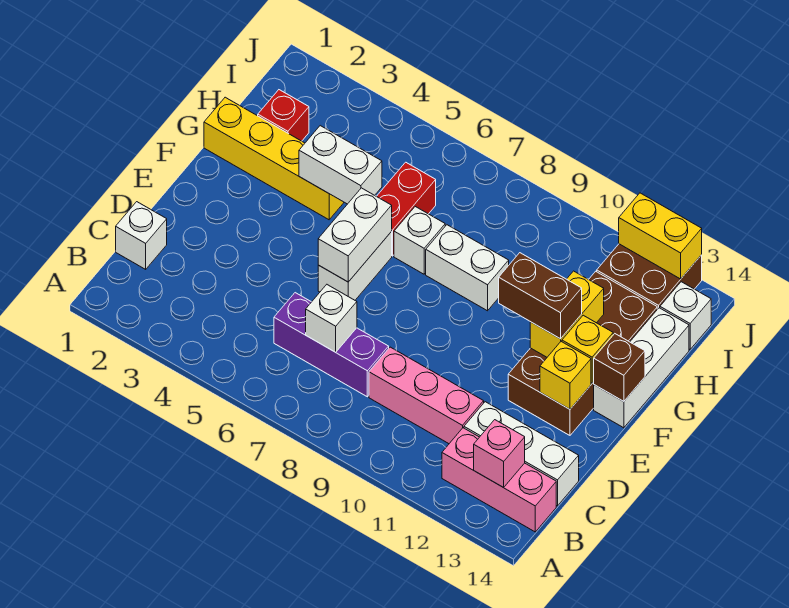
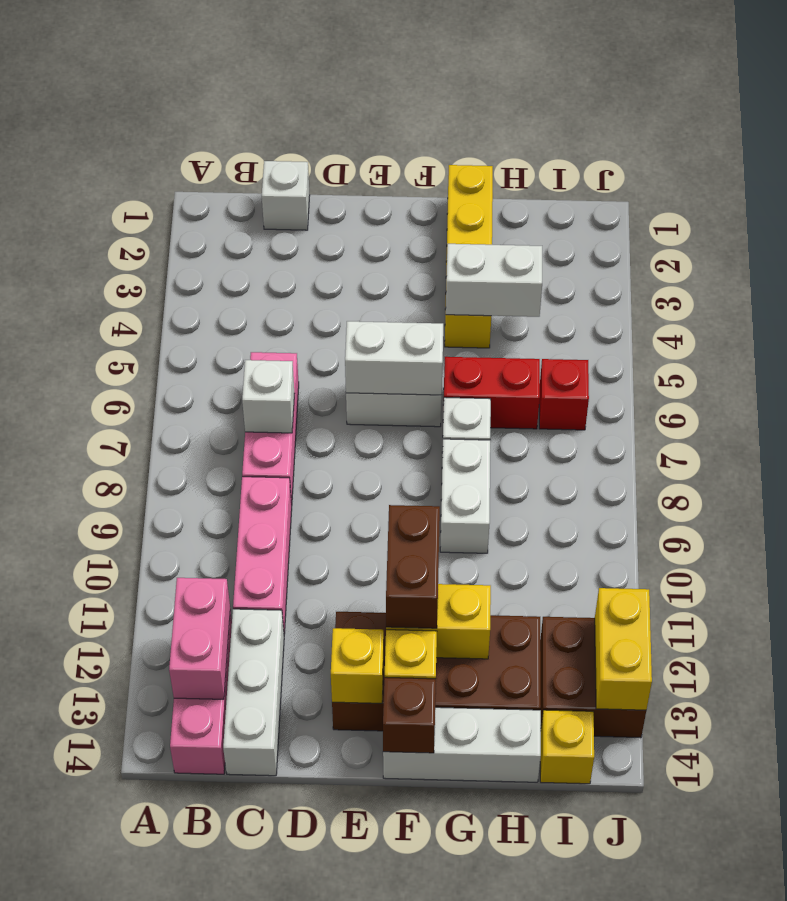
pink brick B13 level 2 -> pink brick B12:B13 level 2
purple brick C6:C8 level 1 -> pink brick C6:C8 level 1
white brick G4:G5 level 2 -> white brick G4:H4 level 2
red brick H2 level 1 -> red brick I6 level 1
white brick I14 level 1 -> yellow brick I14 level 1

